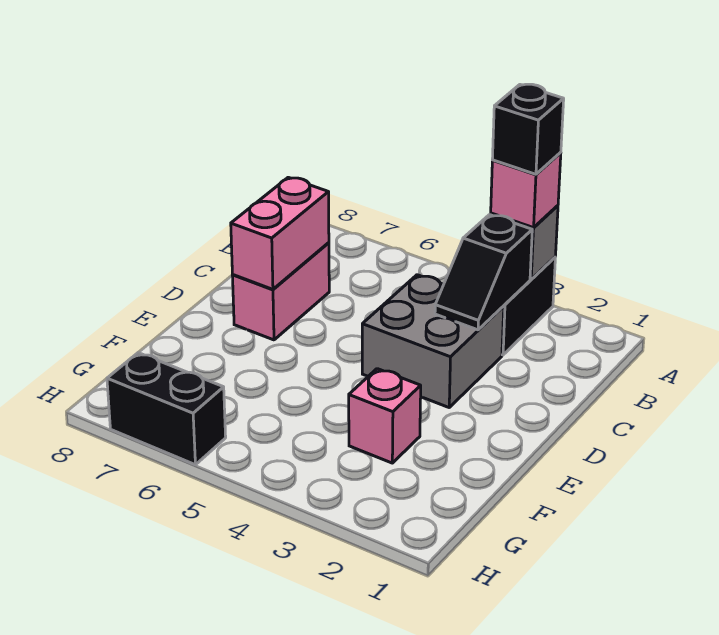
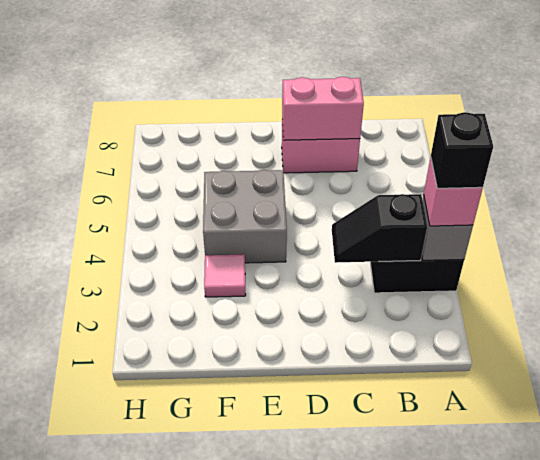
grey brick C3:D4 level 1 -> grey brick E4:F5 level 1
pink brick F3 level 1 -> pink tile F3 level 1
black brick H6:H7 level 1 -> none

